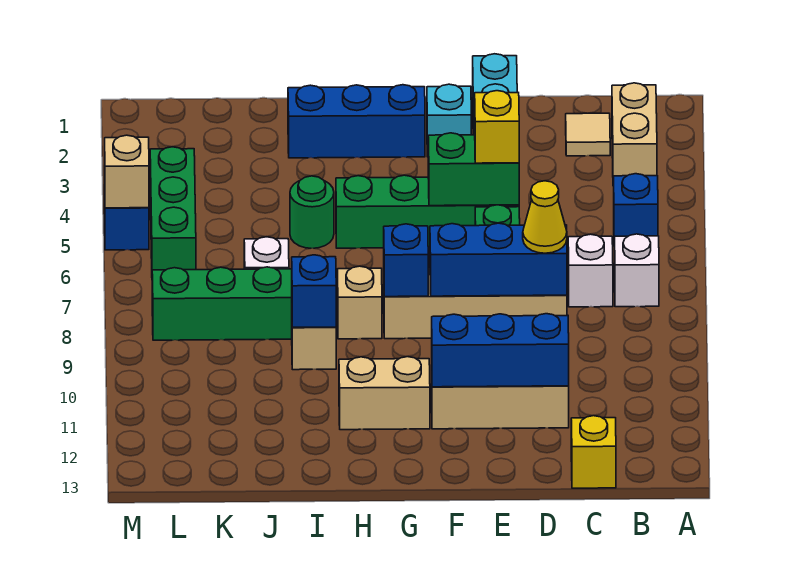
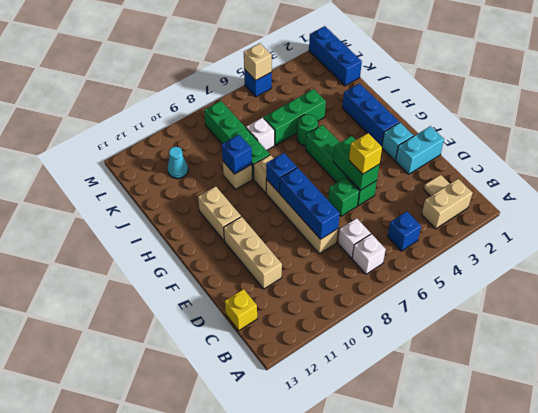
yellow cone D8 level 3 -> none
blue brick D11:F11 level 2 -> blue brick K1:M1 level 1
none -> cyan cone K11 level 1
green brick L4:L6 level 1 -> green brick J4:J6 level 1

